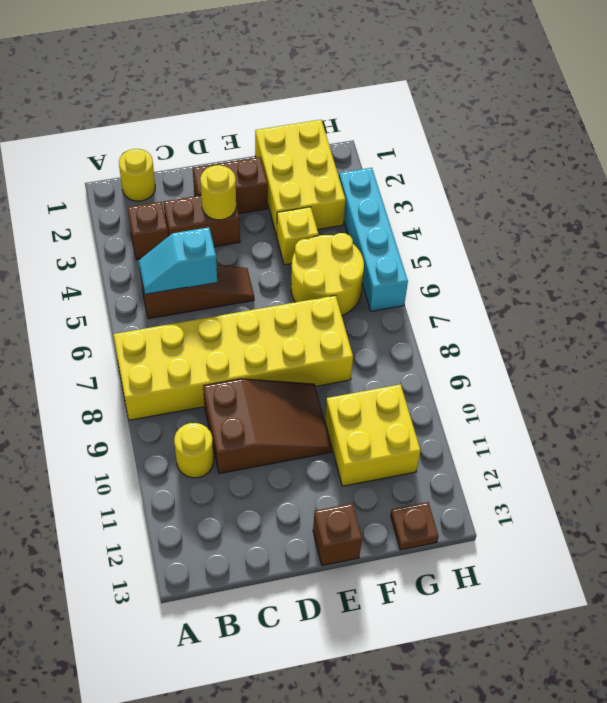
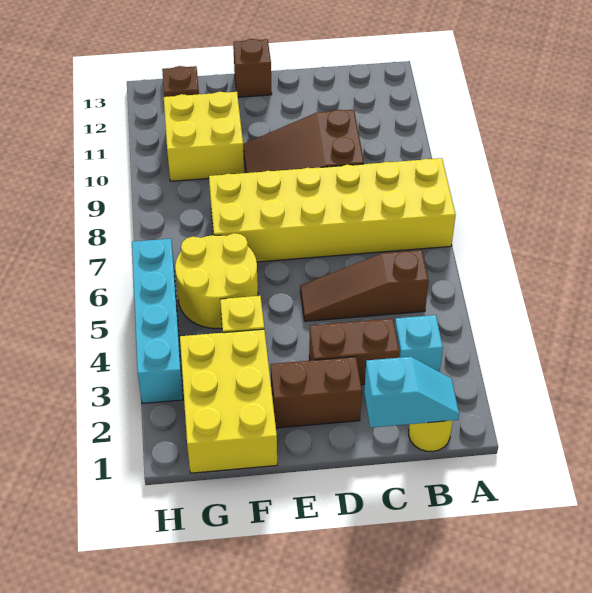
brown brick B3 level 1 -> cyan brick B3 level 1
cyan slope B5:C5 level 2 top C -> cyan slope B1:C1 level 2 top C
yellow round brick B10 level 1 -> none
yellow round brick D3 level 2 -> none

